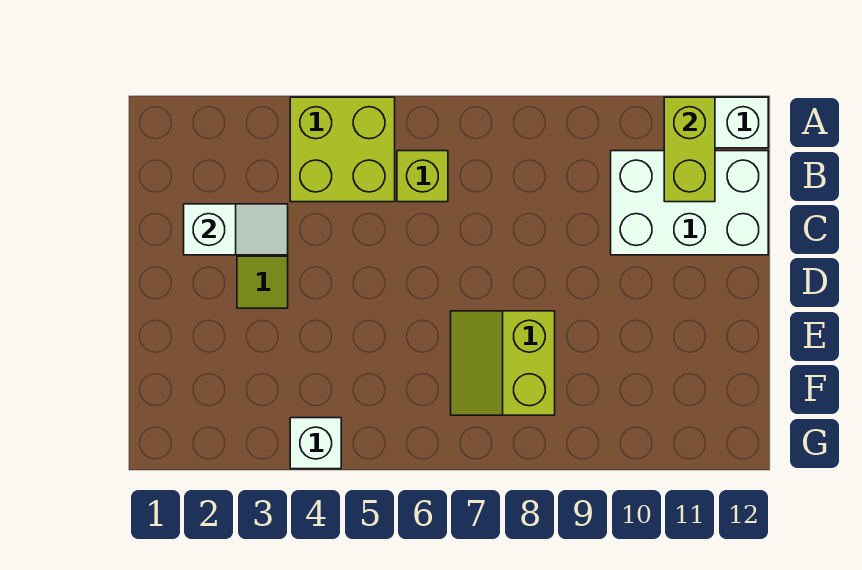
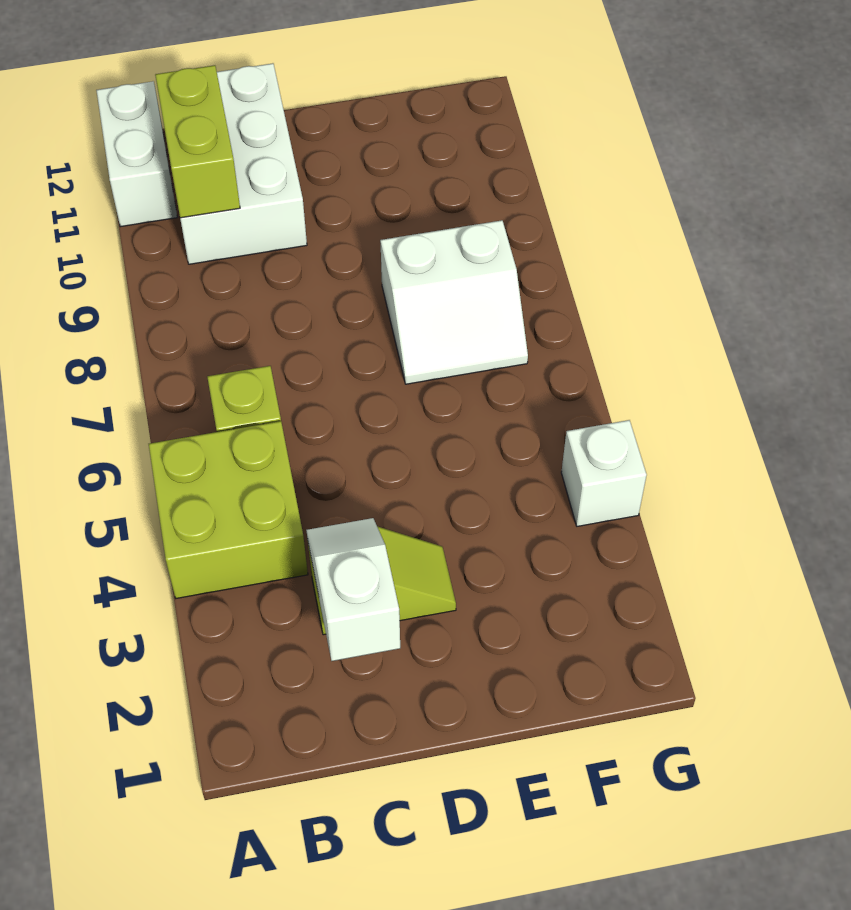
lime brick A11:B11 level 2 -> lime brick B10:B11 level 2
lime slope E7:F8 level 1 top 8 -> white slope E7:F8 level 1 top 8

